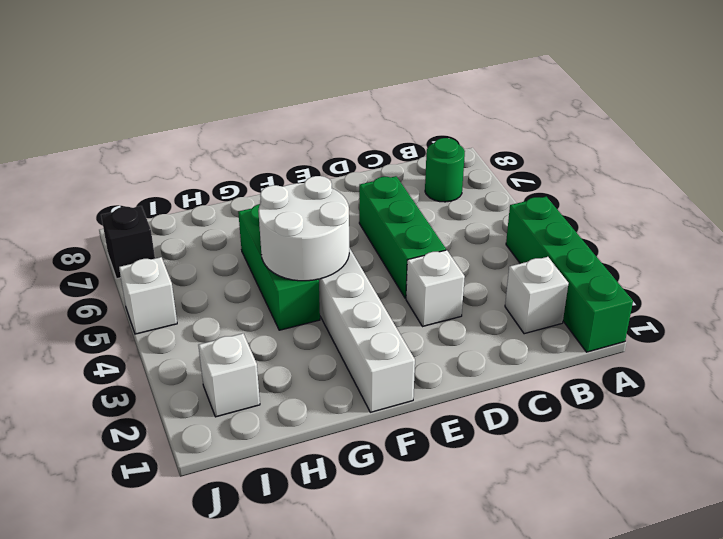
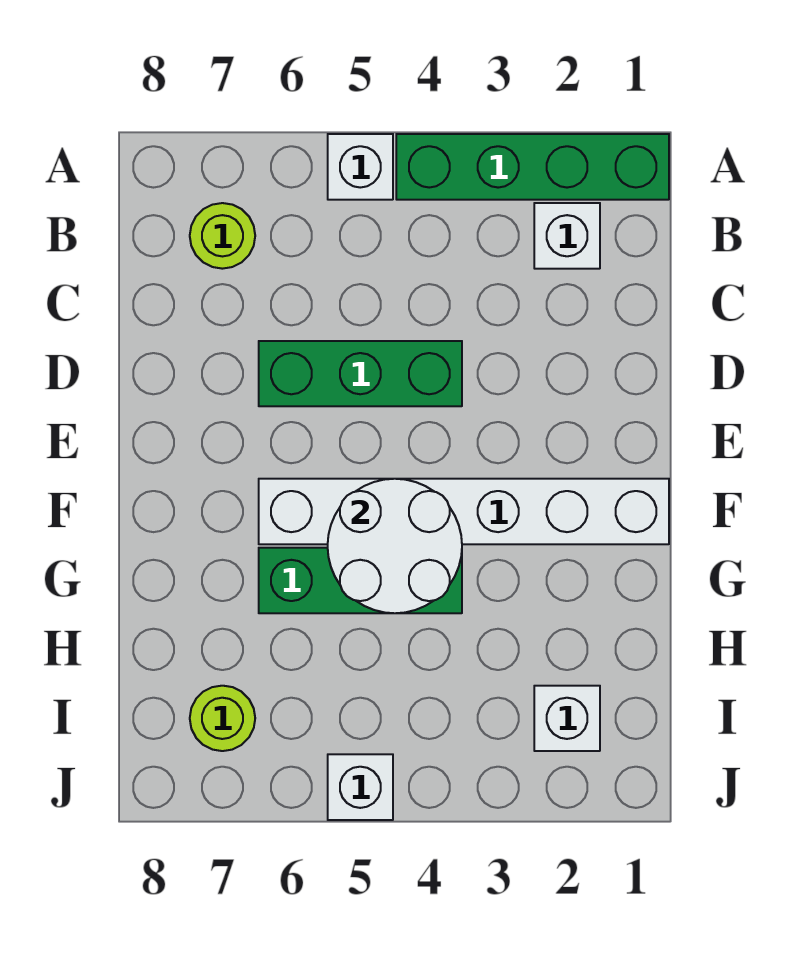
green round brick B7 level 1 -> lime round brick B7 level 1
white brick D3 level 1 -> white brick A5 level 1
none -> lime round brick I7 level 1
black brick J7 level 1 -> none

